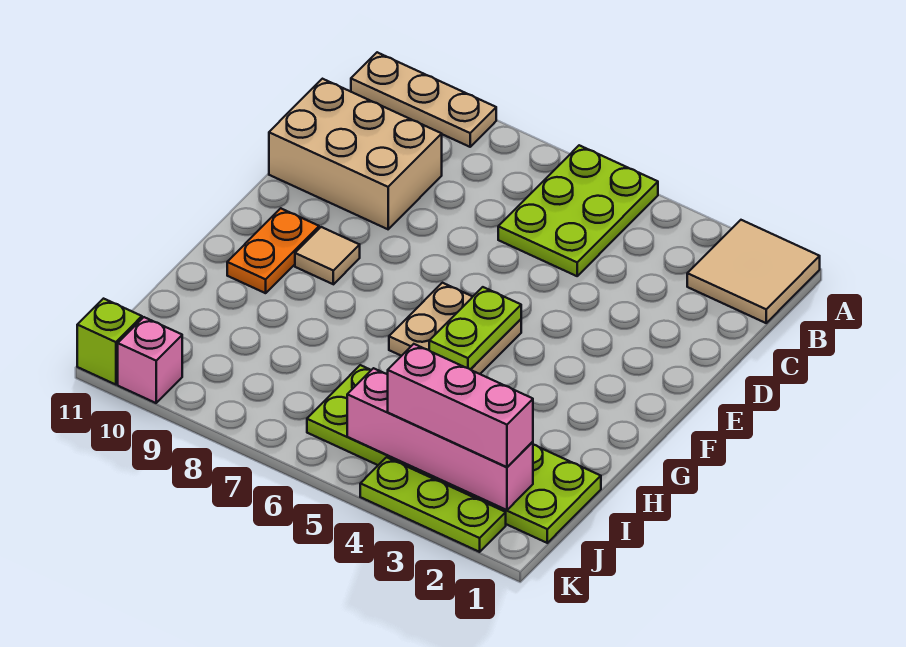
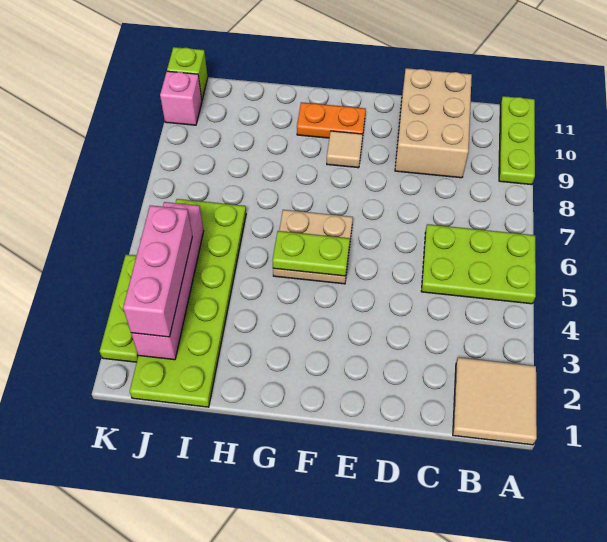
tan plate A9:A11 level 1 -> lime plate A9:A11 level 1

